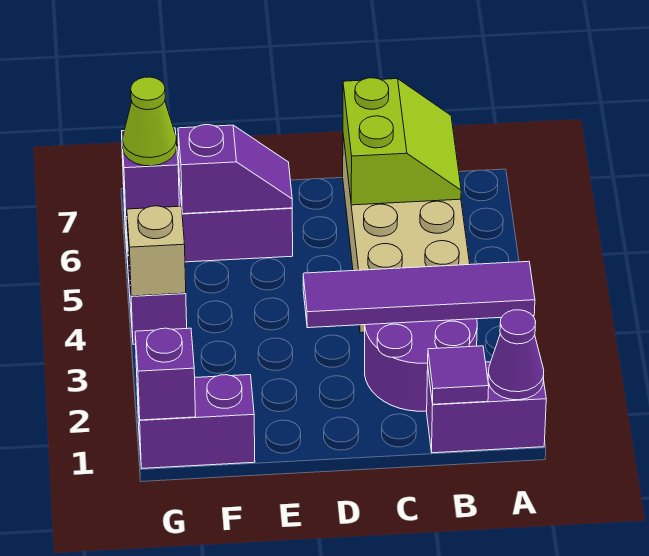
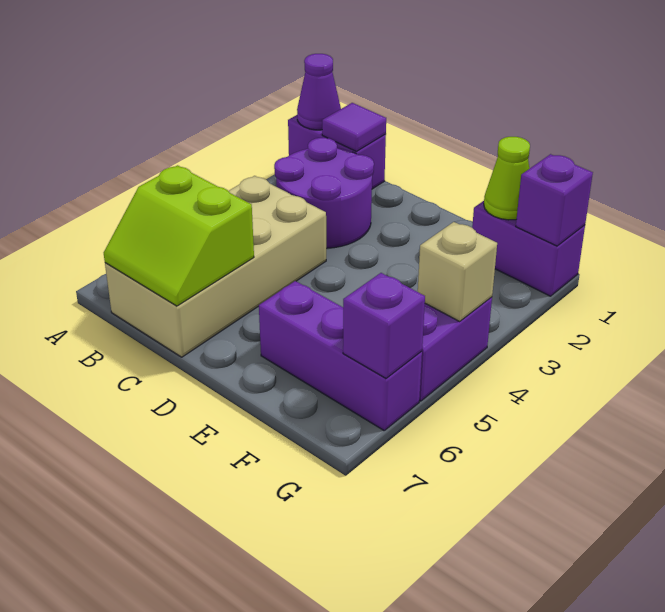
purple tile A3:D3 level 2 -> none
lime slope B6:C7 level 2 top C -> lime slope B6:C7 level 2 top 6
purple slope E6:F6 level 2 top F -> none
lime cone G6 level 3 -> lime cone F1 level 2

